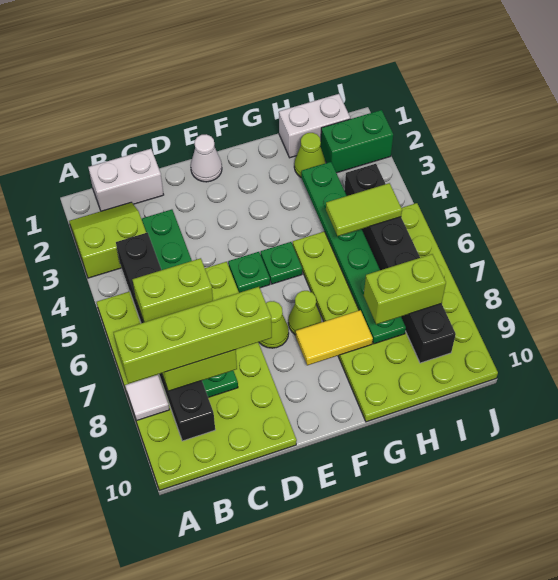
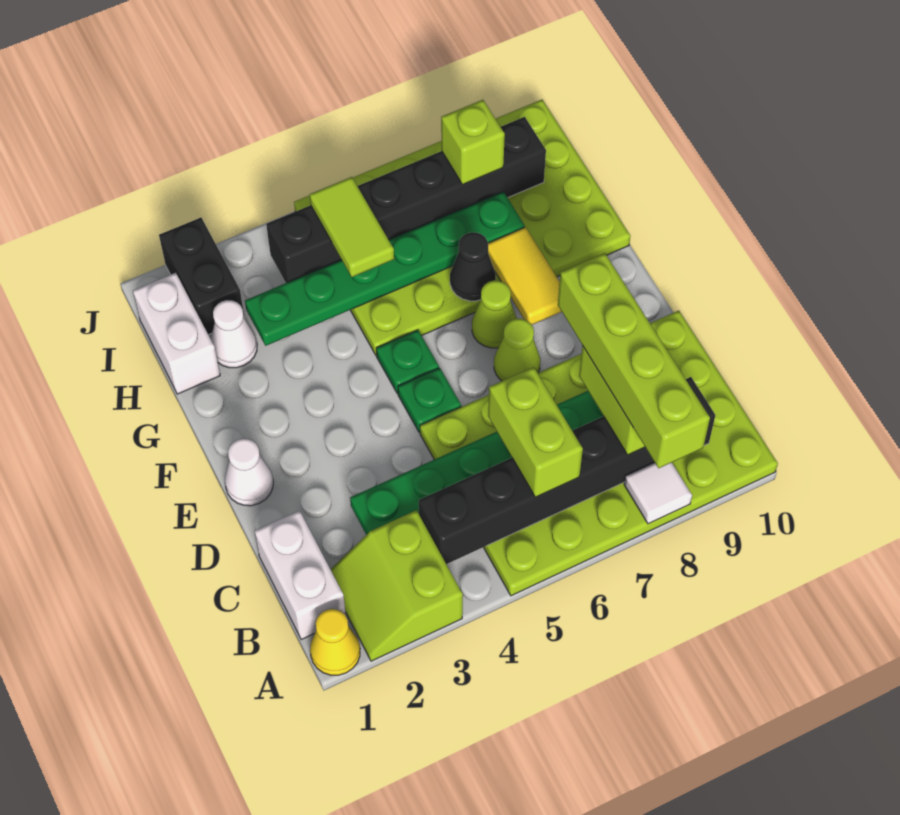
none -> yellow cone A1 level 1
none -> black cone G7 level 2
lime cone H2 level 1 -> white cone H2 level 1
lime brick H8:I8 level 3 -> lime brick I8 level 3
green brick I2:J2 level 1 -> black brick I2:J2 level 1

